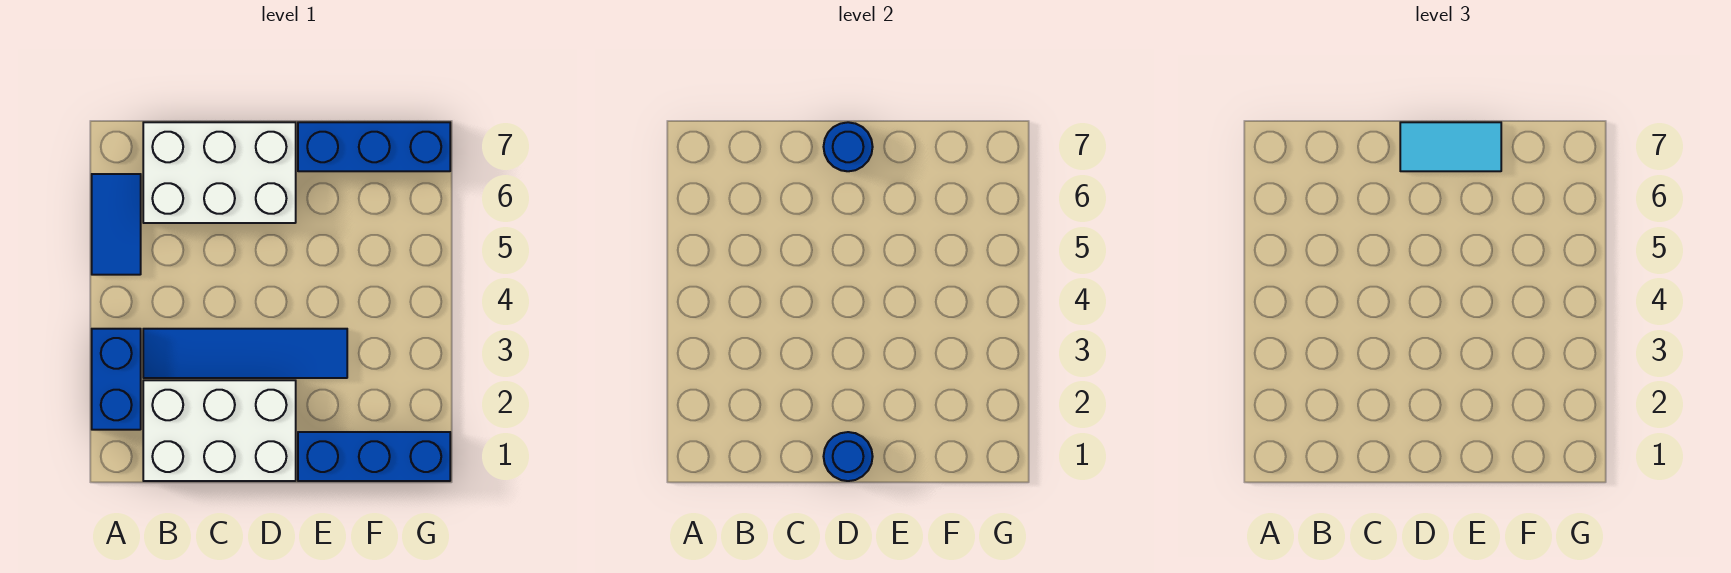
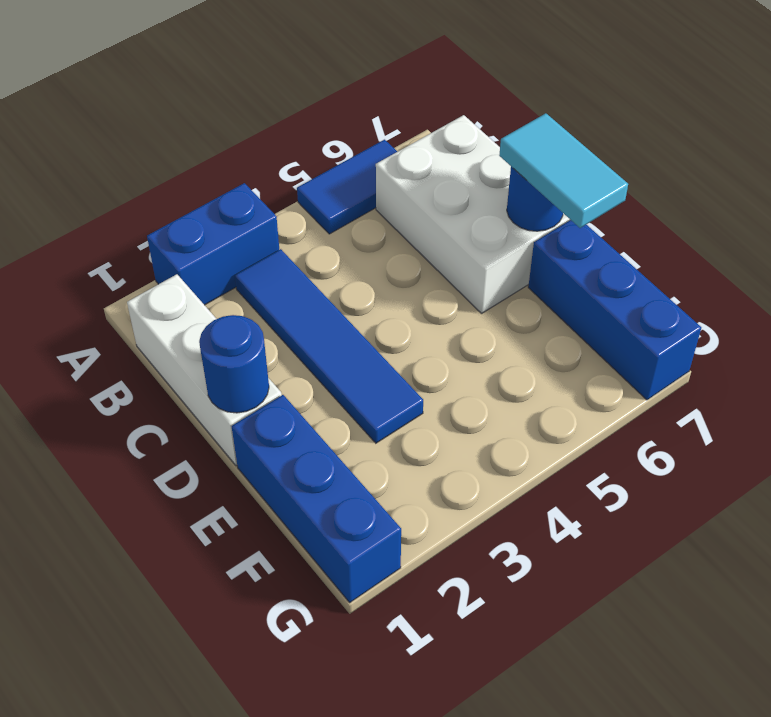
white brick B1:D2 level 1 -> white brick B1:D1 level 1

